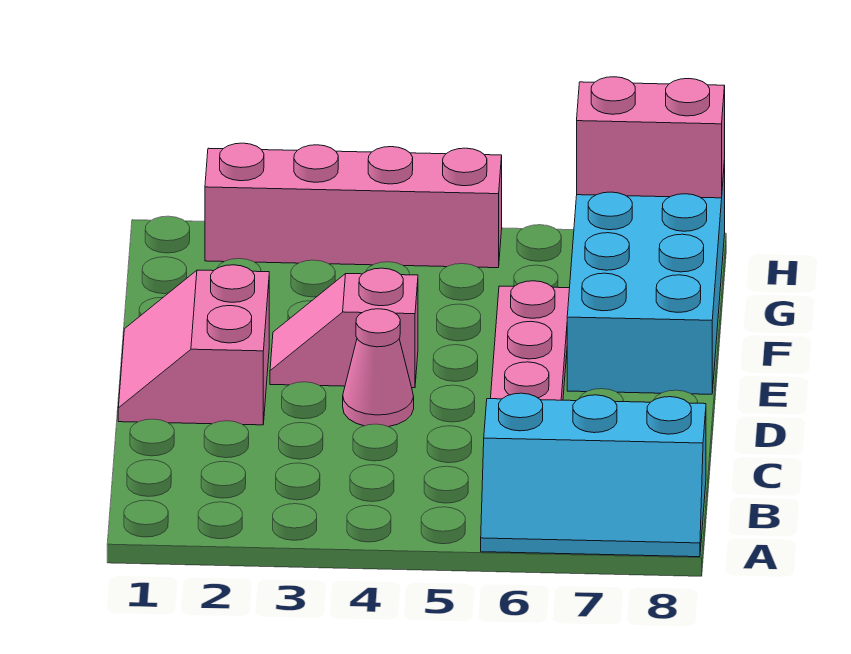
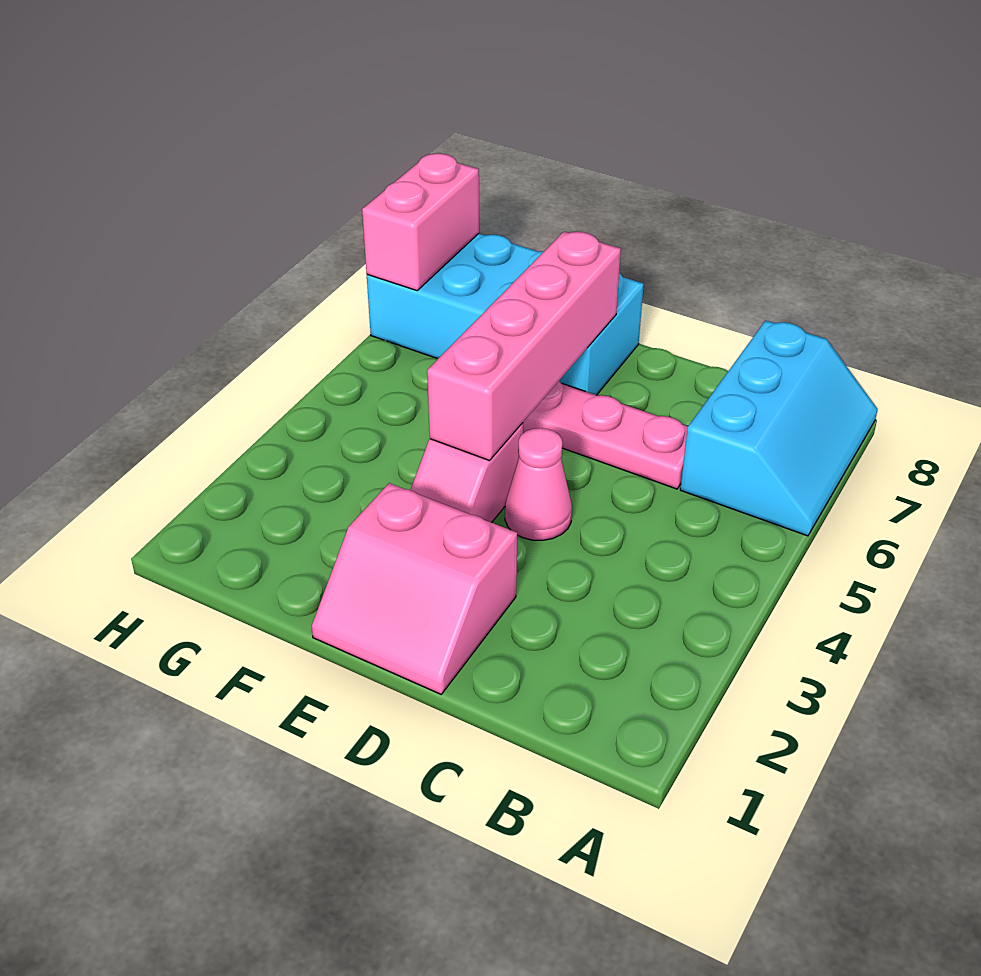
pink brick H2:H5 level 1 -> pink brick E4:E7 level 2

